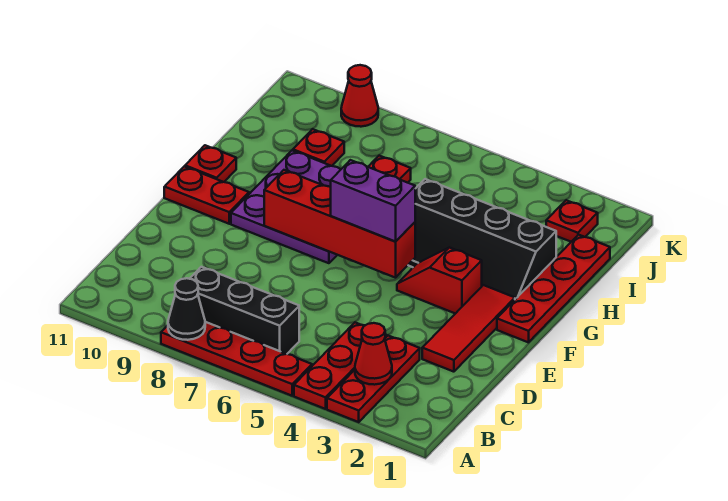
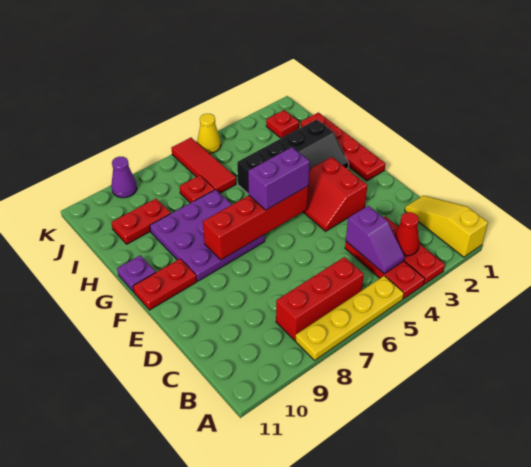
none -> yellow slope A1:C1 level 1 top A
red plate A5:A8 level 1 -> yellow plate A5:A8 level 1
black cone A8 level 2 -> none
none -> purple slope B4:C4 level 2 top C
black brick B6:B8 level 1 -> red brick B6:B8 level 1
red tile D2:F2 level 1 -> red tile I6:K6 level 1
red slope F3:F4 level 1 top 3 -> red slope E3:F4 level 1 top 3
red plate G11 level 1 -> purple plate G11 level 1
red plate I9 level 1 -> red plate I9:I10 level 1
none -> yellow cone K5 level 1
red cone K9 level 1 -> purple cone K9 level 1

